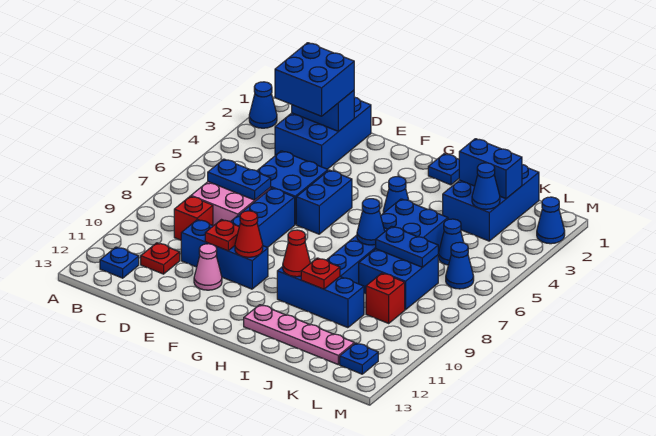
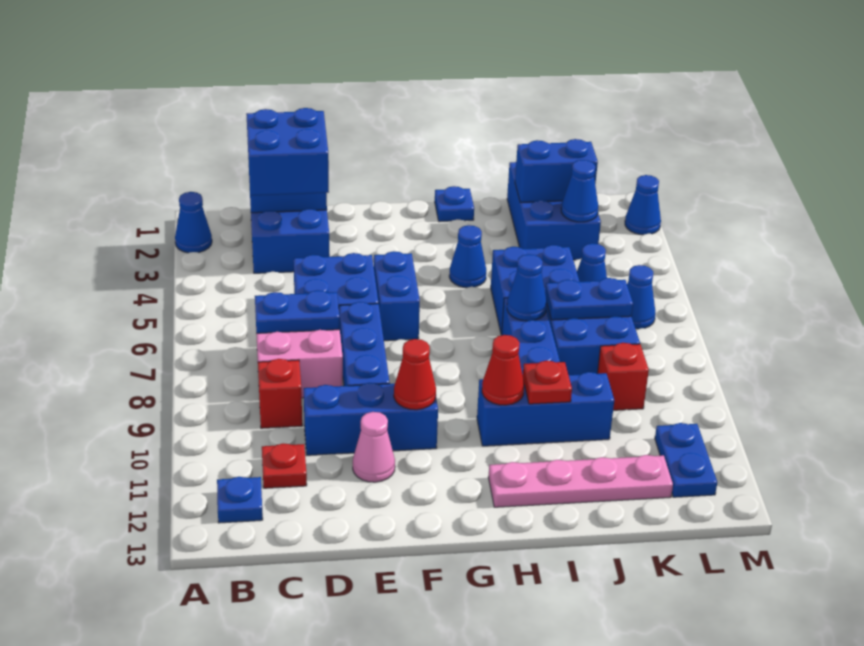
red plate E10 level 2 -> none
blue plate L12 level 1 -> blue plate L11:L12 level 1

